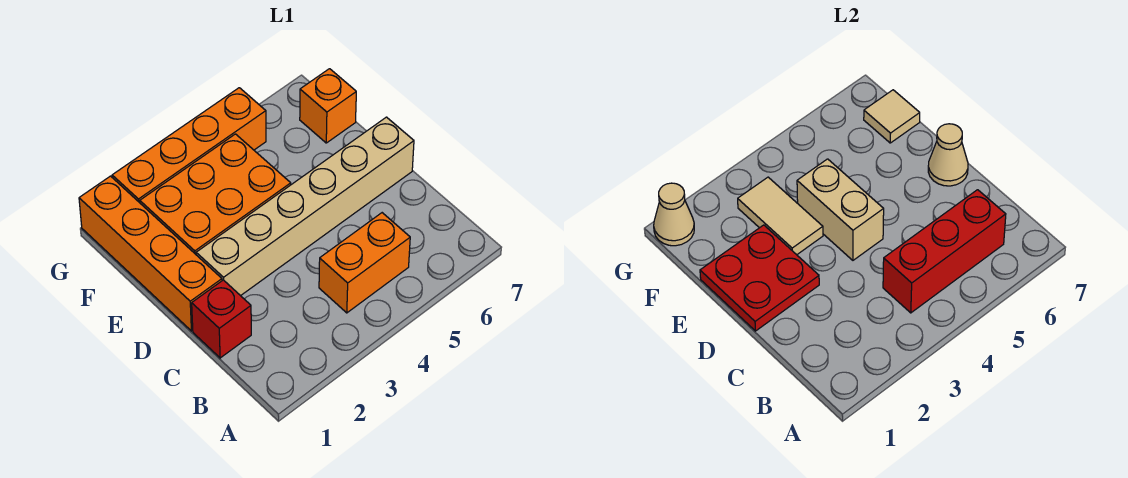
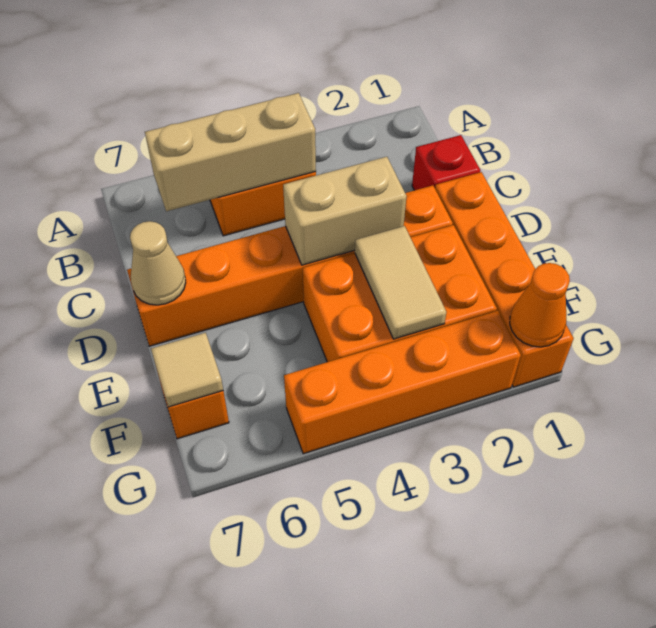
red brick B4:B6 level 2 -> tan brick B4:B6 level 2
red plate D1:E2 level 2 -> none
tan brick D2:D7 level 1 -> orange brick D2:D7 level 1
tan brick D4:E4 level 2 -> tan brick D3:D4 level 2
tan cone G1 level 2 -> orange cone G1 level 2

